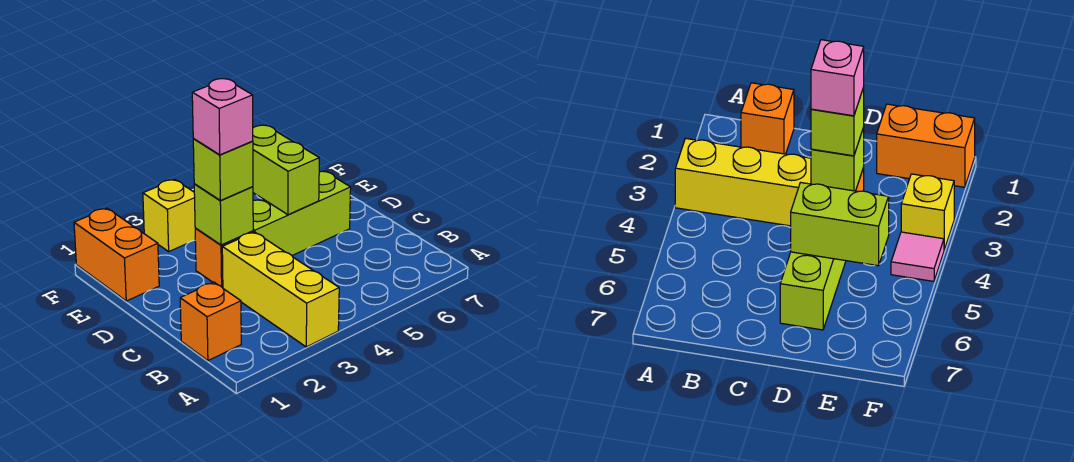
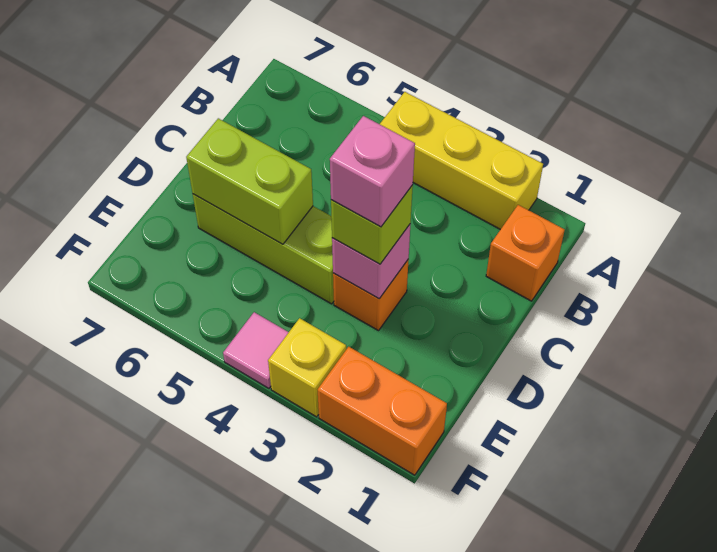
yellow brick A3:C3 level 1 -> yellow brick A2:A4 level 1
lime brick D3 level 2 -> pink brick D3 level 2
lime brick D5:E5 level 2 -> lime brick D5:D6 level 2
orange brick E1:F1 level 1 -> orange brick F1:F2 level 1

